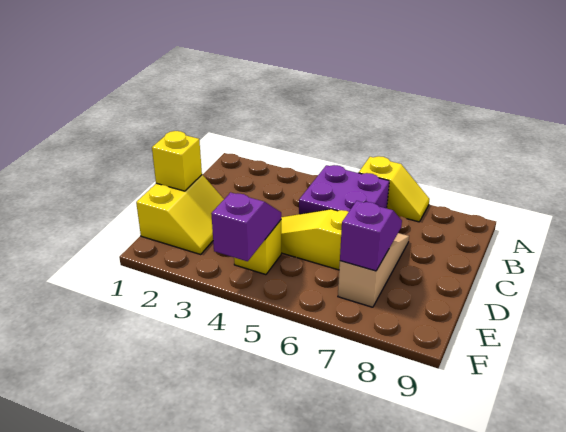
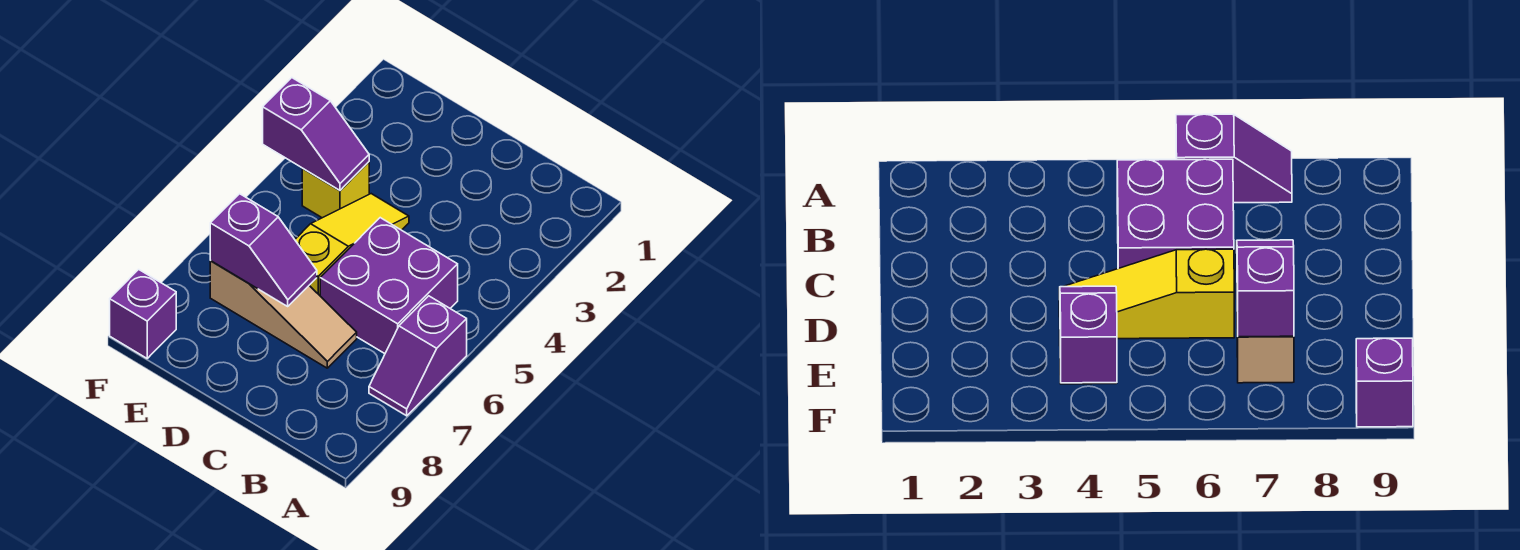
yellow slope A6:A7 level 1 top 6 -> purple slope A6:A7 level 1 top 6
yellow slope D1:E2 level 1 top 1 -> none
yellow brick D1 level 2 -> none
none -> purple brick F9 level 1

